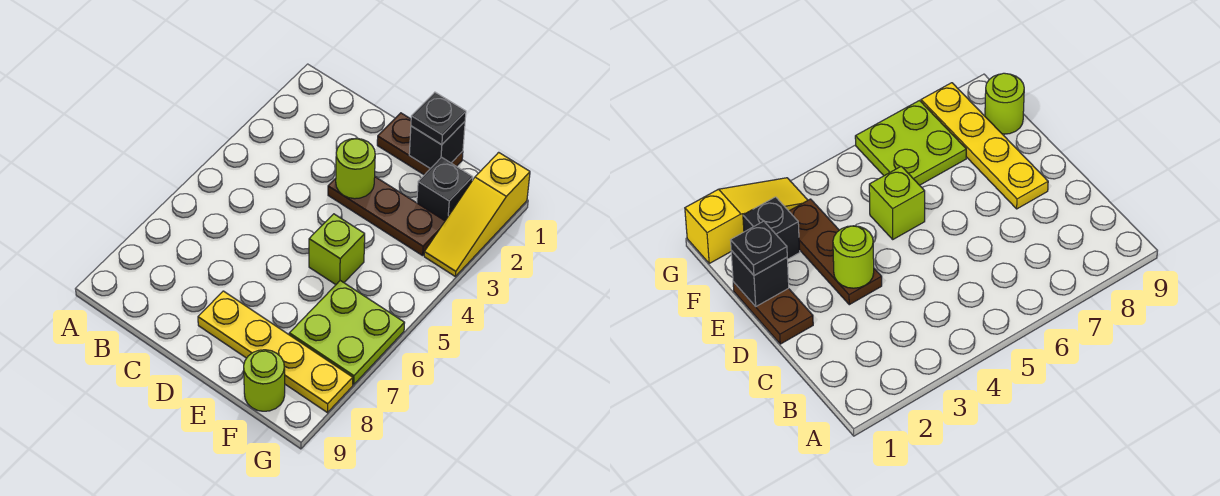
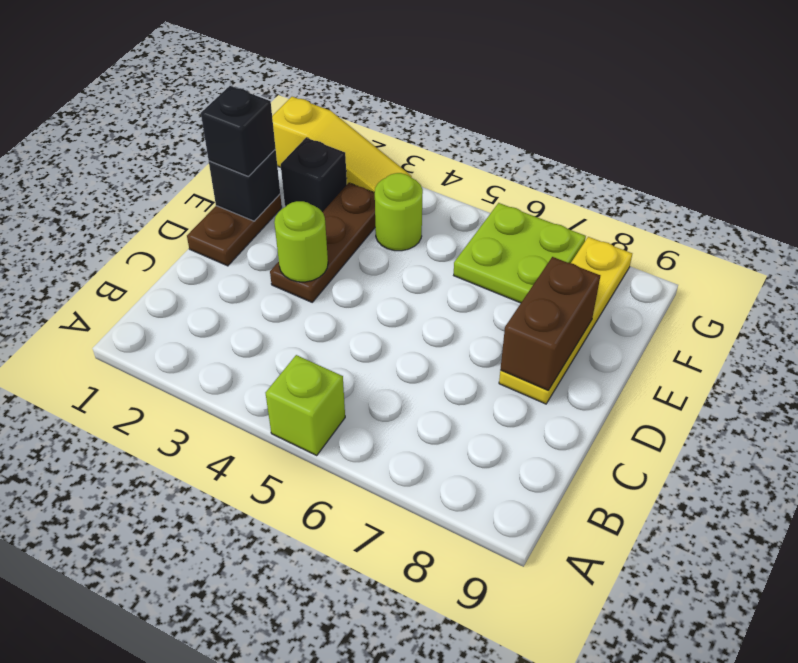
none -> brown brick D8:E8 level 2
black plate E1 level 3 -> black brick E1 level 3
lime brick E5 level 1 -> lime brick A5 level 1
lime round brick F9 level 1 -> lime round brick F4 level 1

